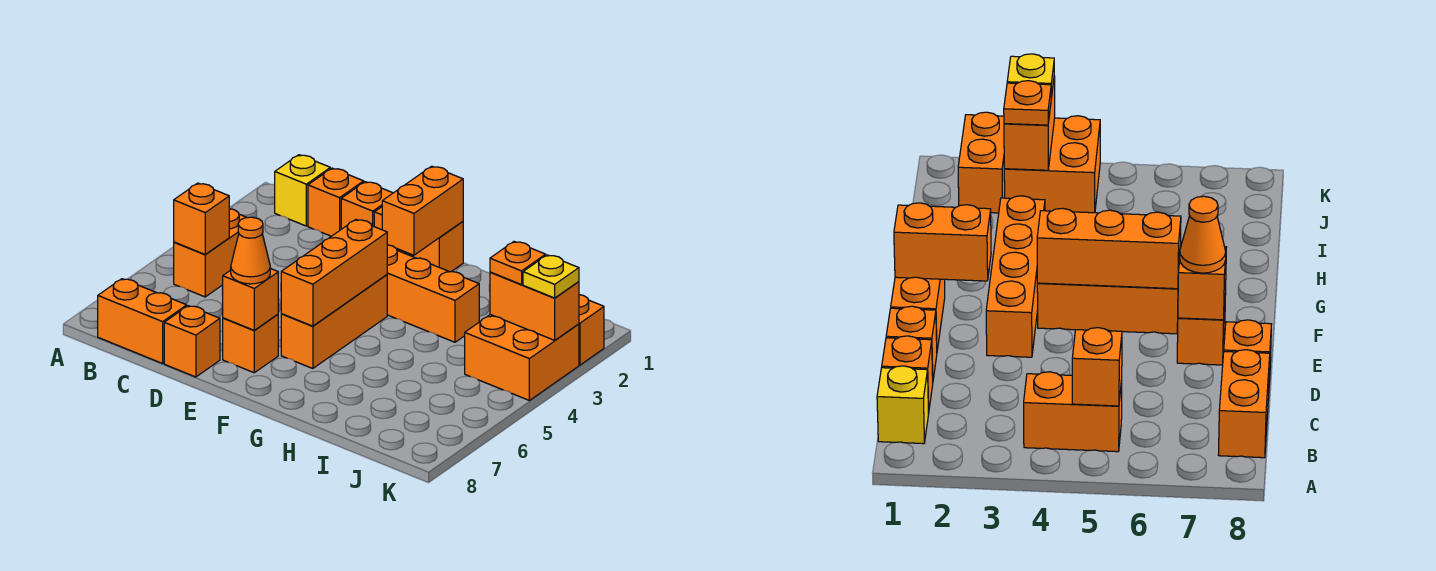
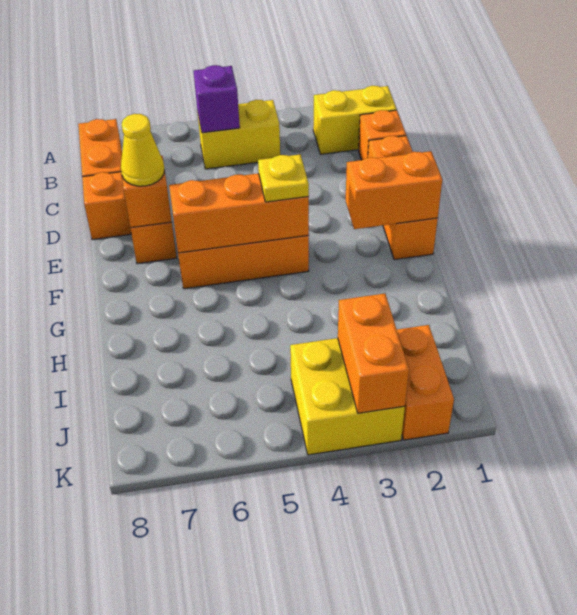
yellow brick B1 level 1 -> yellow brick B1:B2 level 1
orange brick B4:B5 level 1 -> yellow brick B4:B5 level 1
orange brick B5 level 2 -> purple brick B5 level 2
orange brick E3:H3 level 1 -> none
orange cone E7 level 3 -> yellow cone E7 level 3
orange brick J3:K4 level 1 -> yellow brick J3:K4 level 1
orange plate J3 level 3 -> none
yellow plate K3 level 3 -> yellow plate F4 level 3

